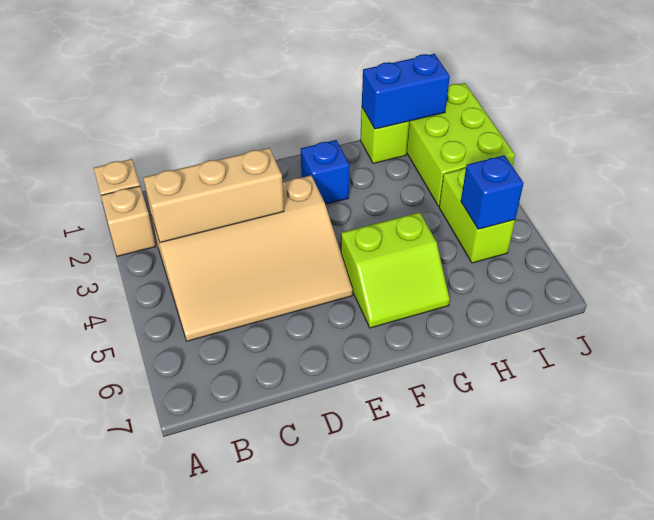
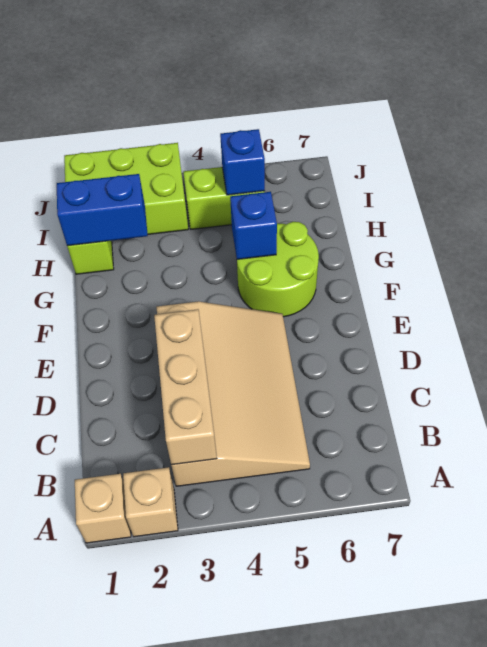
blue brick F2 level 1 -> blue brick G5 level 2
lime slope F5:G6 level 1 top 5 -> lime round brick F5:G6 level 1
blue brick H1:I1 level 2 -> blue brick H1:H2 level 2

